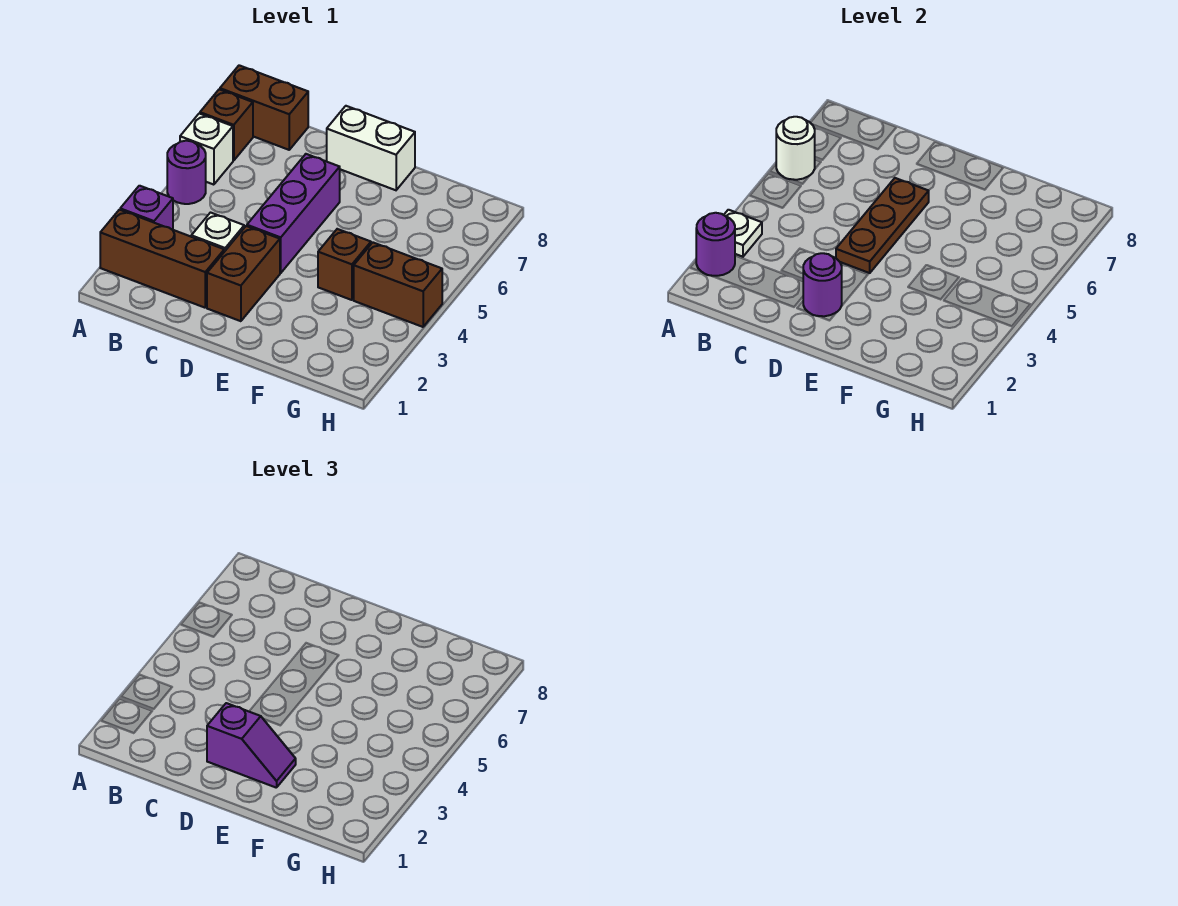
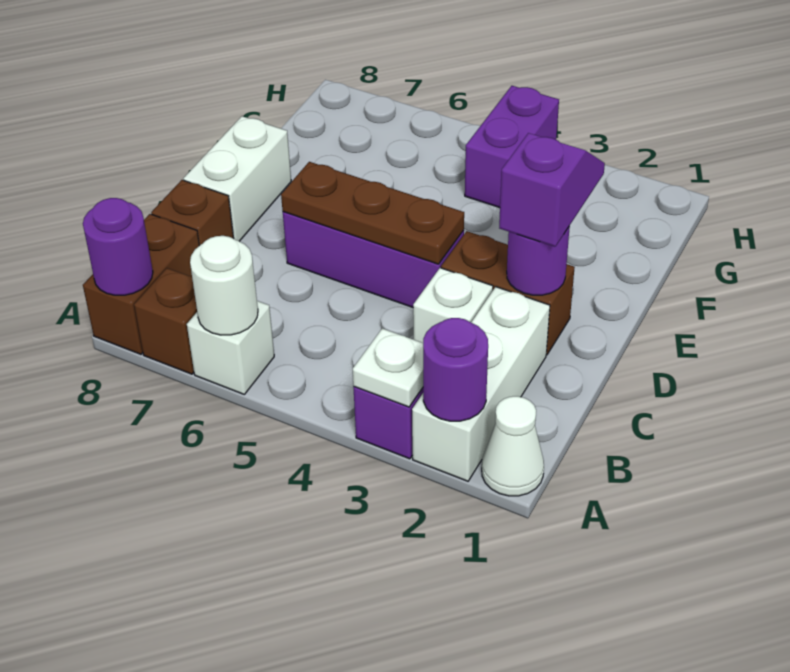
none -> white cone A1 level 1
brown brick A2:C2 level 1 -> white brick A2:C2 level 1
purple round brick A5 level 1 -> purple round brick A8 level 2
brown brick F4 level 1 -> brown brick C8 level 1
brown brick G4:H4 level 1 -> purple brick G4:H4 level 1

